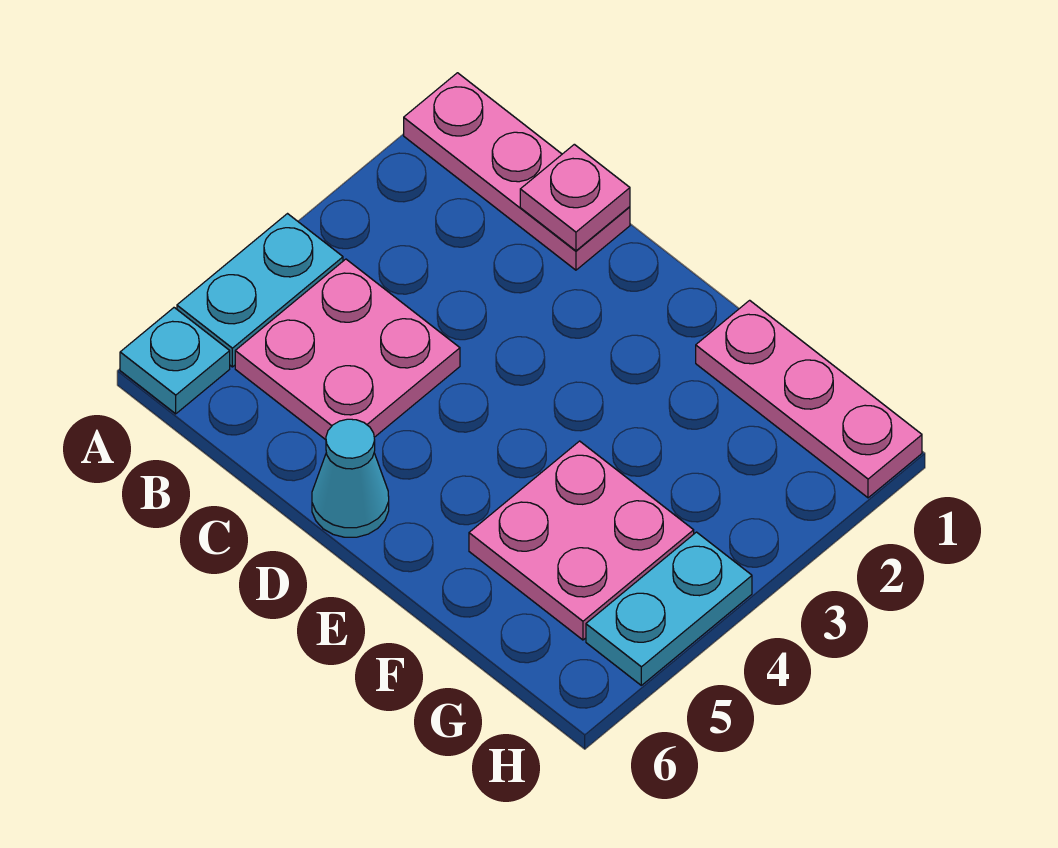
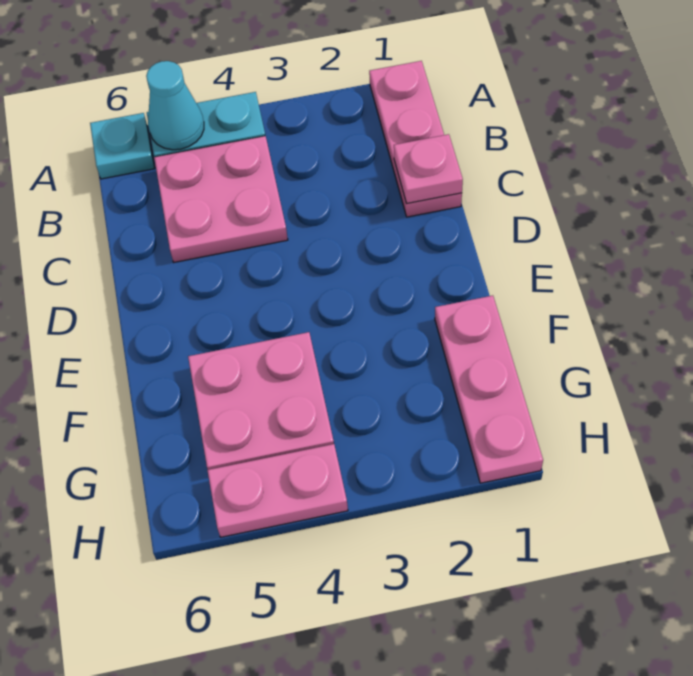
cyan cone D6 level 1 -> cyan cone A5 level 2
cyan plate H4:H5 level 1 -> pink plate H4:H5 level 1

